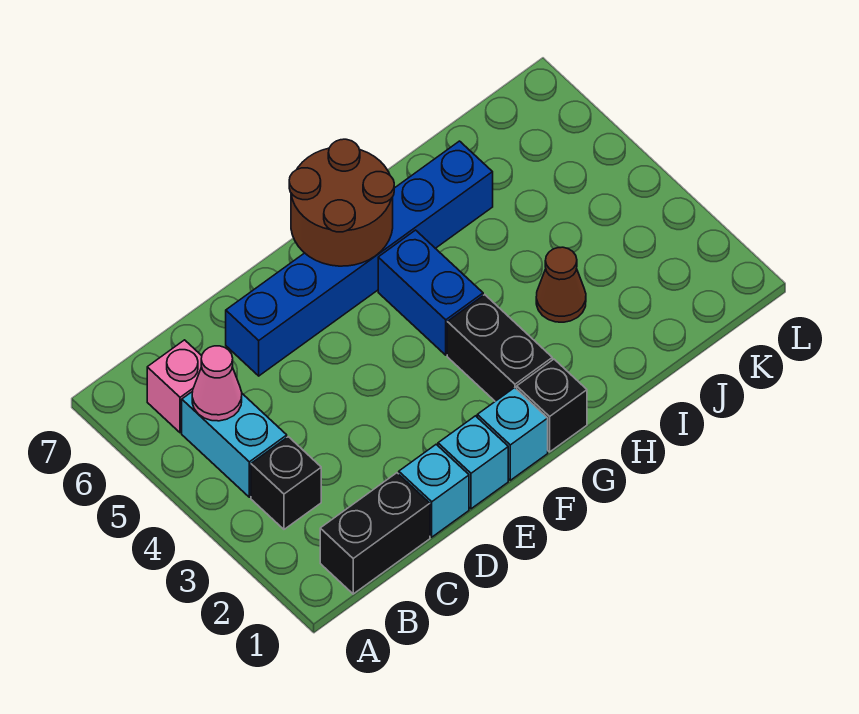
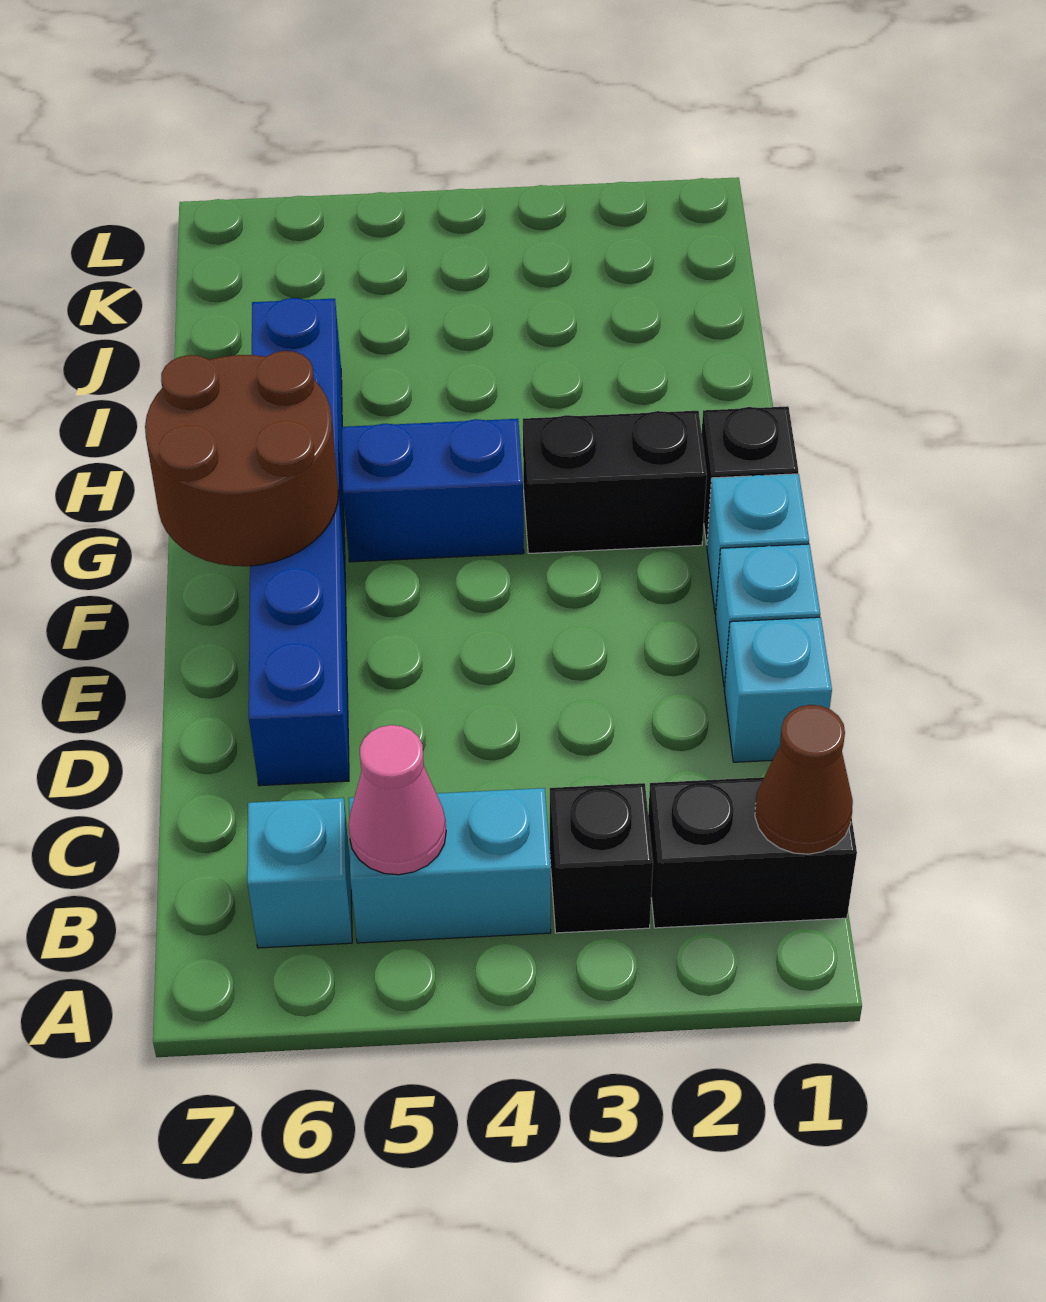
black brick B1:C1 level 1 -> black brick B1:B2 level 1
pink brick B6 level 1 -> cyan brick B6 level 1
brown cone I3 level 1 -> brown cone B1 level 2

